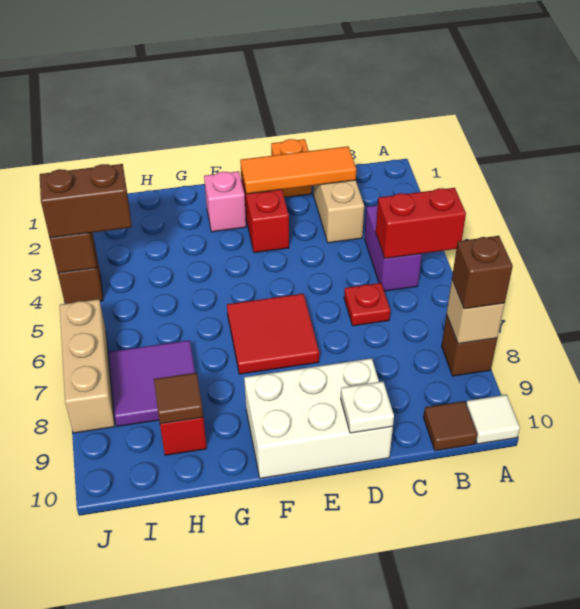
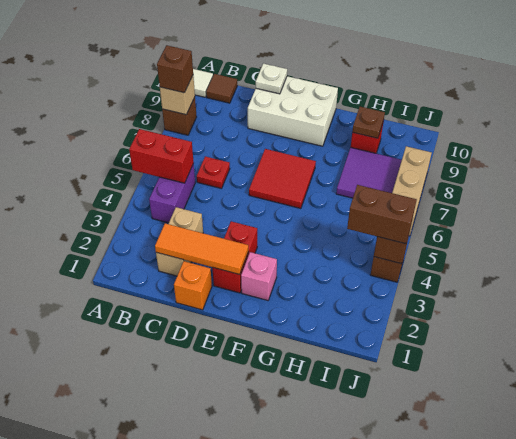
brown tile H9 level 2 -> brown plate H9 level 2

